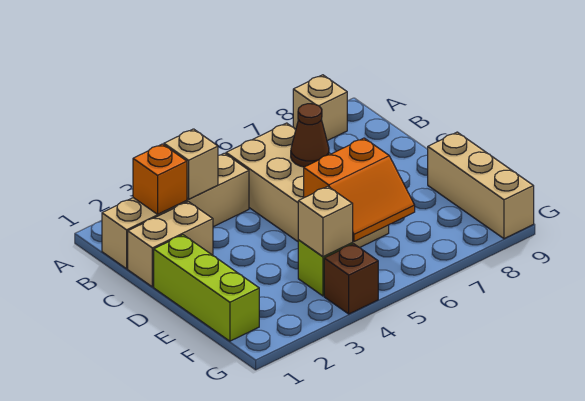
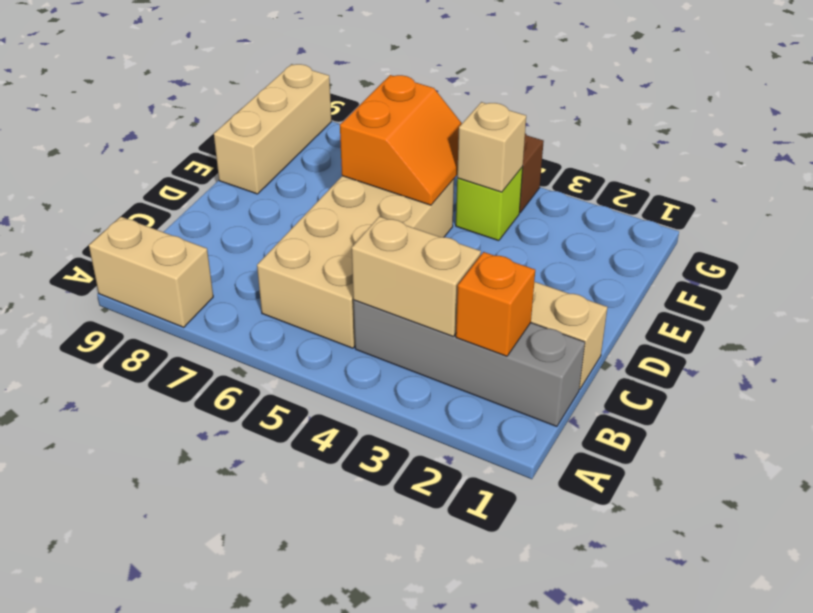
tan brick A8 level 1 -> tan brick A8:A9 level 1
tan brick B1:B4 level 1 -> grey brick B1:B4 level 1
tan brick B3 level 2 -> tan brick B3:B4 level 2
brown cone C6 level 2 -> none
lime brick D1:F1 level 1 -> none
orange slope E5:F6 level 2 top E -> orange slope E5:F6 level 2 top 6

